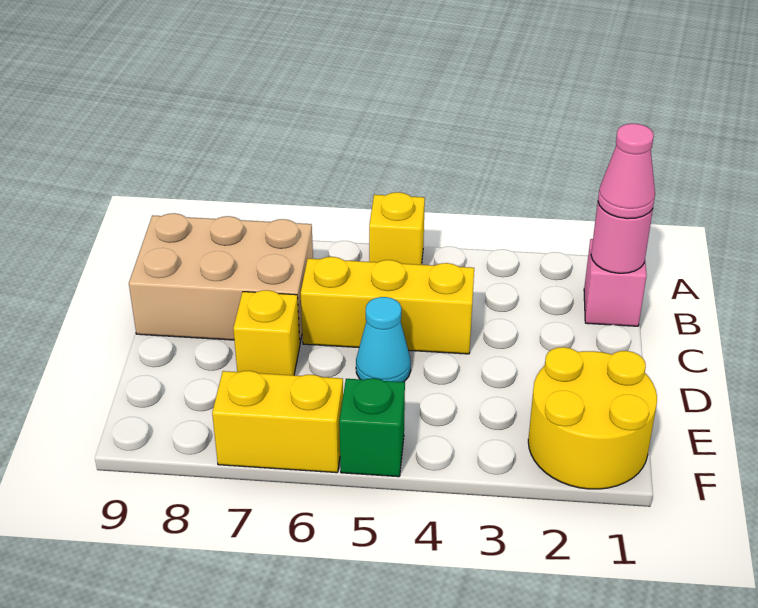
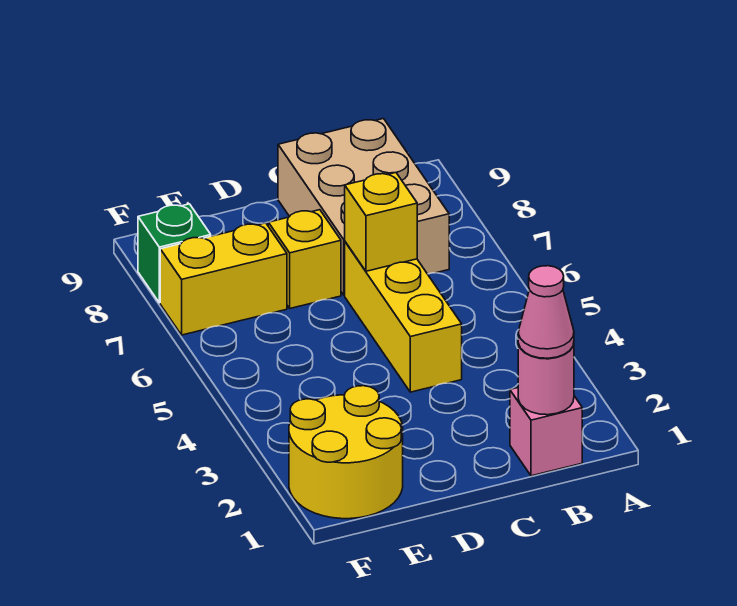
yellow brick A5 level 1 -> yellow brick C6 level 2
cyan cone D5 level 1 -> none
green brick F5 level 1 -> green brick F8 level 1
yellow brick F6:F7 level 1 -> yellow brick E7:F7 level 1

